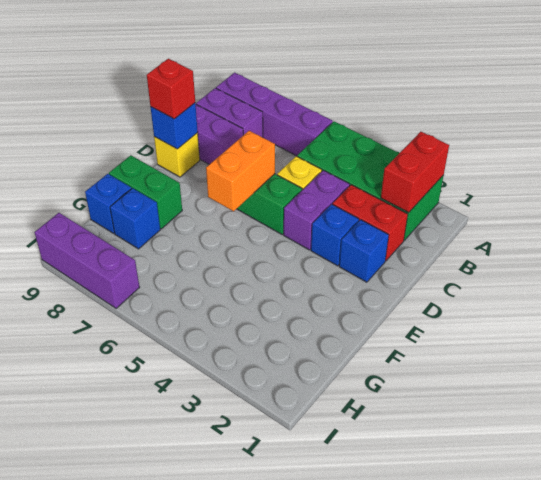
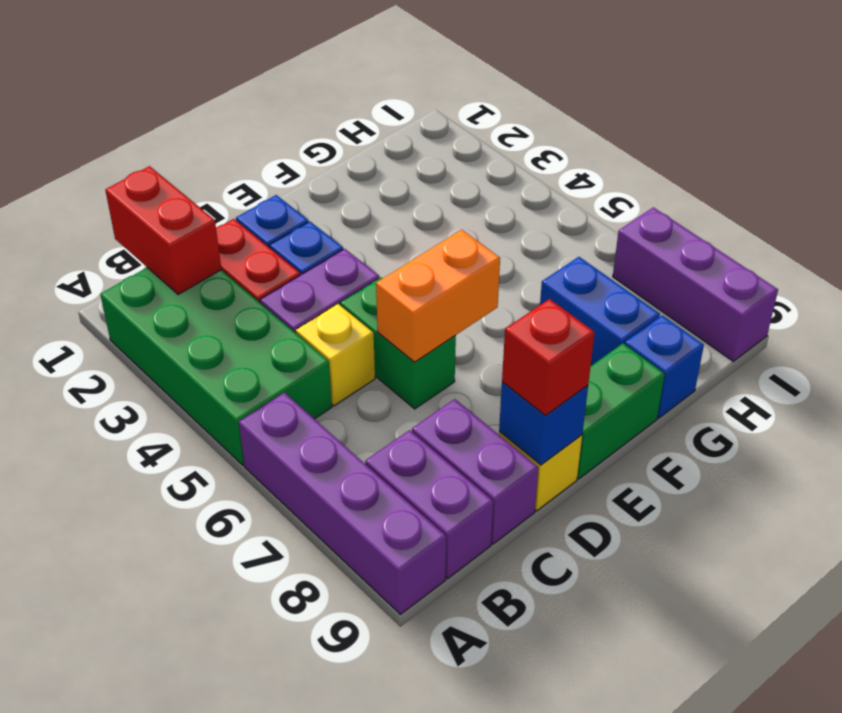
red brick A2:B2 level 2 -> red brick B1:B2 level 2
green brick F8:F9 level 1 -> green brick E9:F9 level 1
blue brick G8 level 1 -> blue brick G7:G8 level 1

